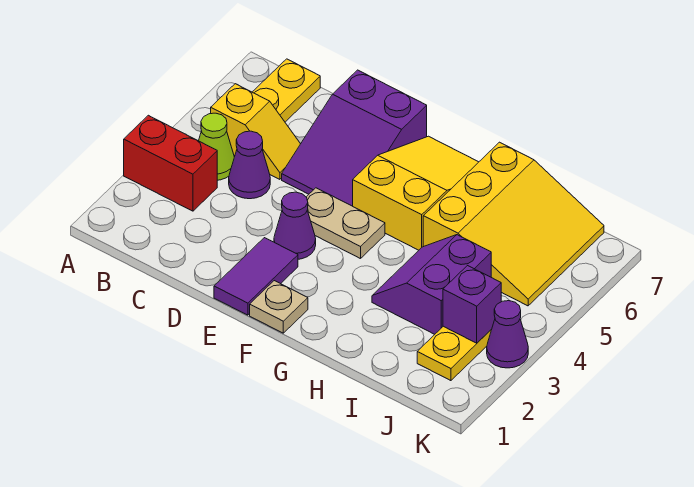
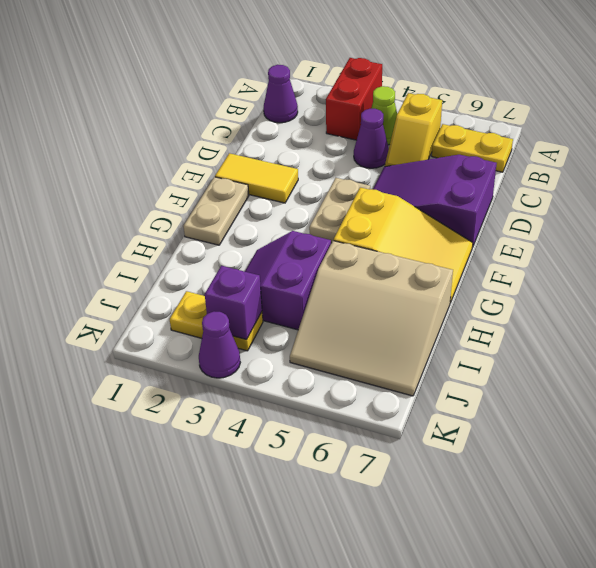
purple tile E1:E2 level 1 -> yellow tile E1:E2 level 1
purple cone E3 level 1 -> purple cone B1 level 1
tan plate F1 level 1 -> tan plate F1:G1 level 1
purple slope H3:I4 level 1 top I -> purple slope H3:I4 level 1 top 4
yellow slope H5:J7 level 1 top H -> tan slope H5:J7 level 1 top H

